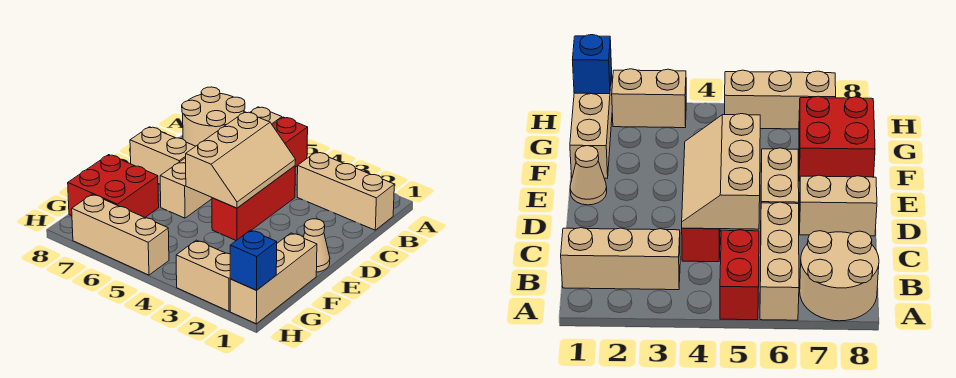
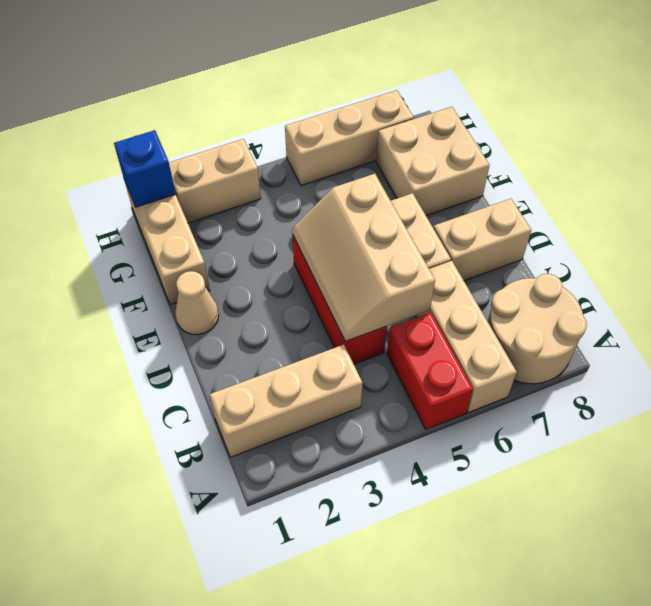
red brick F7:G8 level 1 -> tan brick F7:G8 level 1

